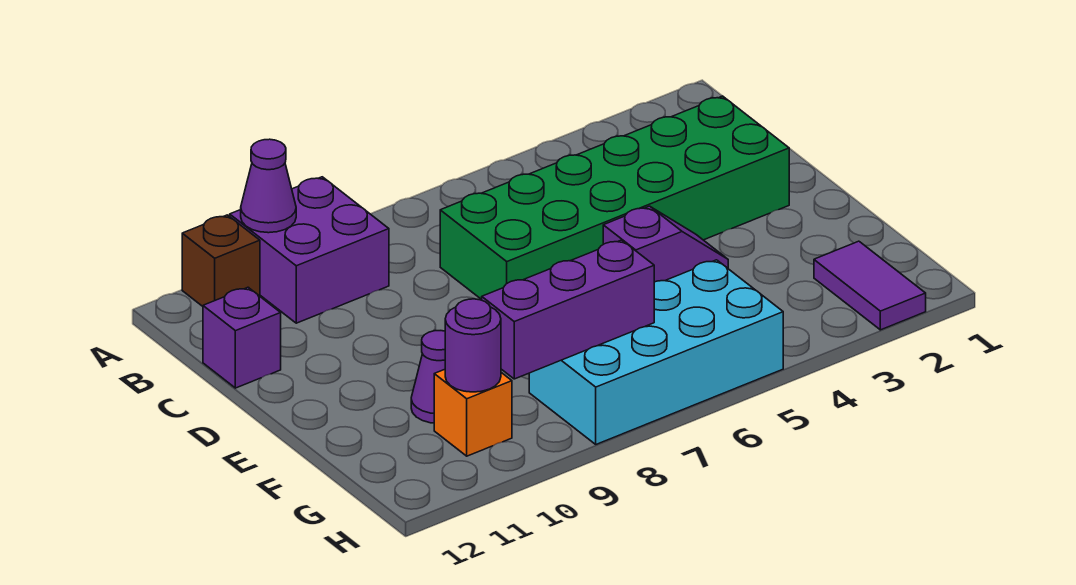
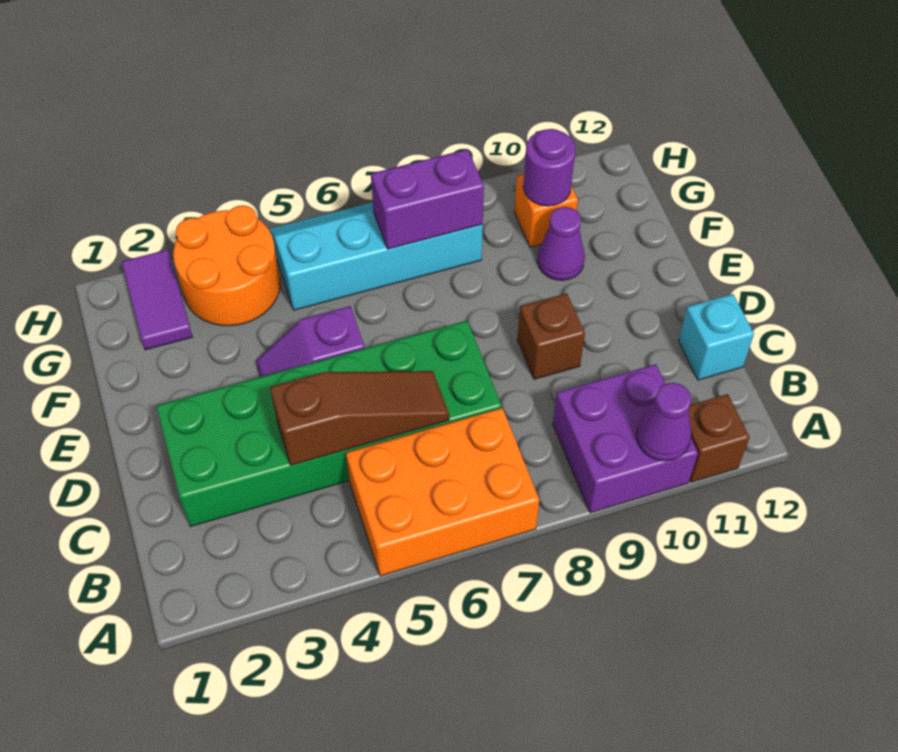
none -> orange brick A5:B7 level 1
none -> brown slope C4:C6 level 2 top 4
purple brick C12 level 1 -> cyan brick C12 level 1
none -> brown brick D9 level 1
none -> orange round brick G3:H4 level 1
cyan brick G5:H8 level 1 -> cyan slope G5:H8 level 1 top G
purple brick G7:G9 level 2 -> purple brick G7:G8 level 2

